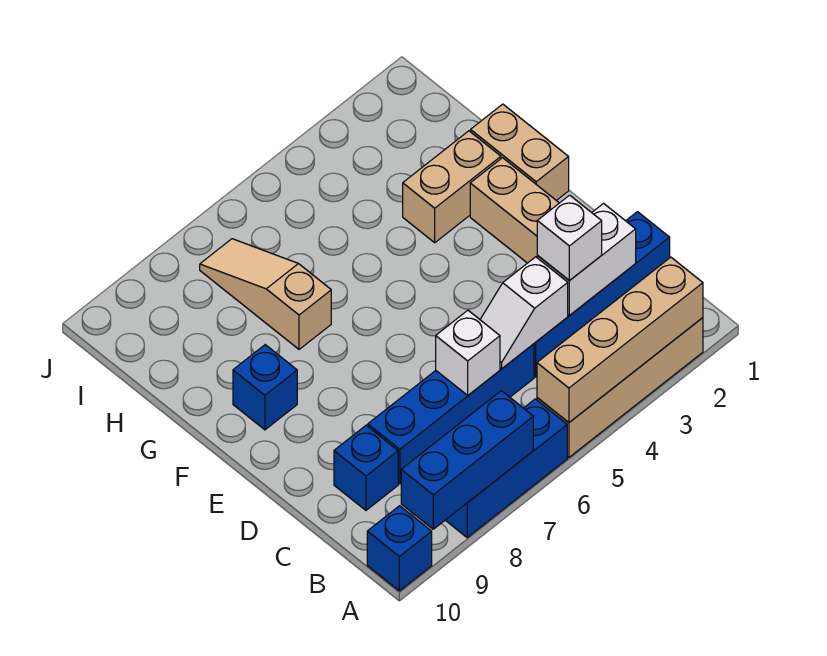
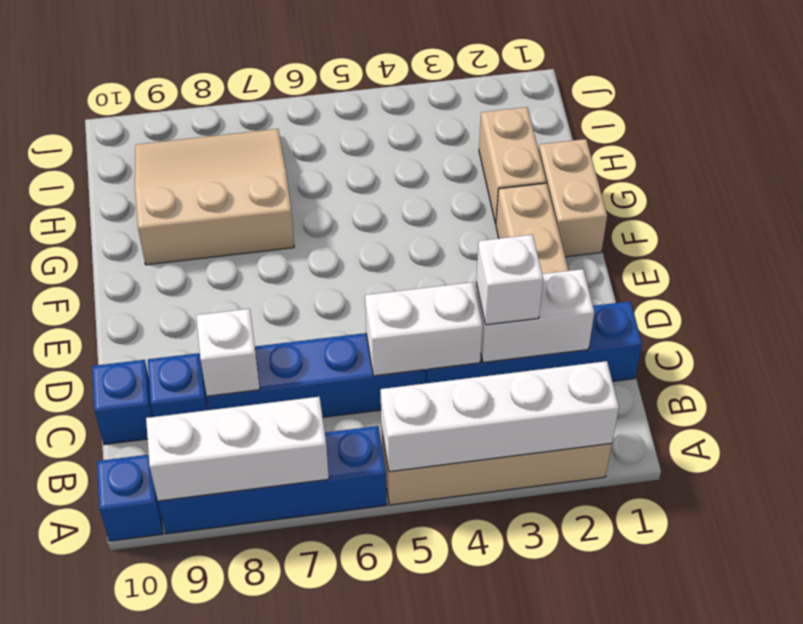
tan brick A2:A5 level 2 -> white brick A2:A5 level 2
blue brick A6:A8 level 1 -> blue brick A6:A9 level 1
blue brick A7:A9 level 2 -> white brick A7:A9 level 2
white slope C4:C5 level 2 top 4 -> white brick C4:C5 level 2
white brick C6 level 2 -> white brick C8 level 2
blue brick F9 level 1 -> blue brick C10 level 1
tan brick G2:G3 level 1 -> tan brick G2:H2 level 1
tan slope G7:I7 level 1 top G -> tan slope G7:I9 level 1 top G

